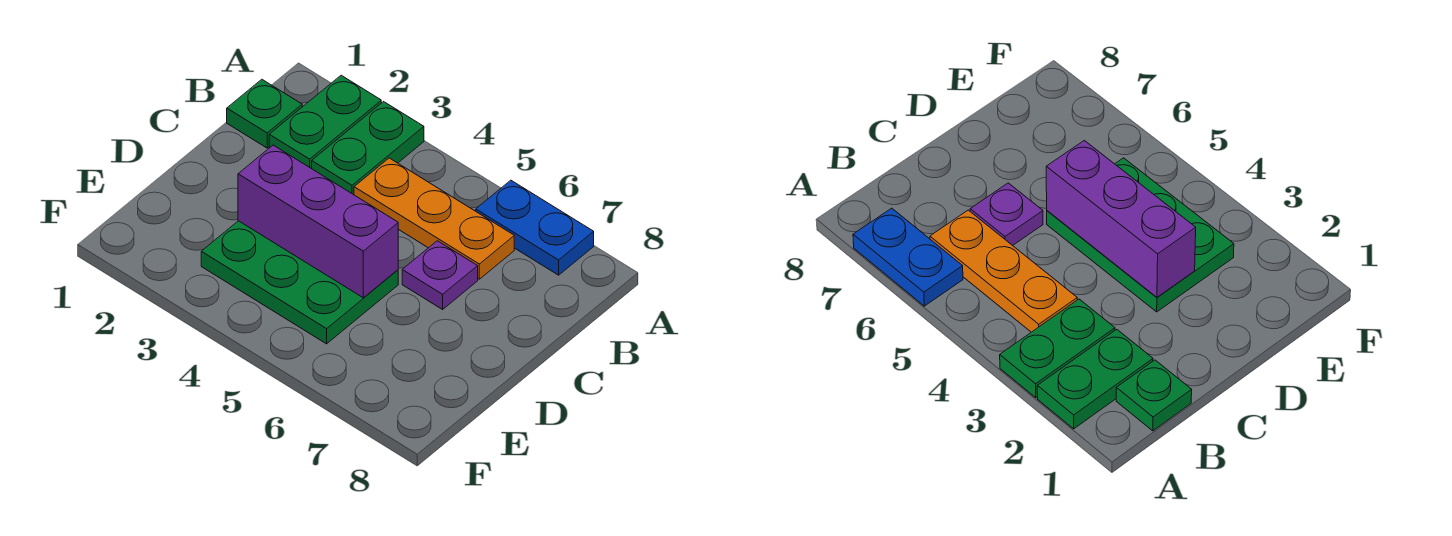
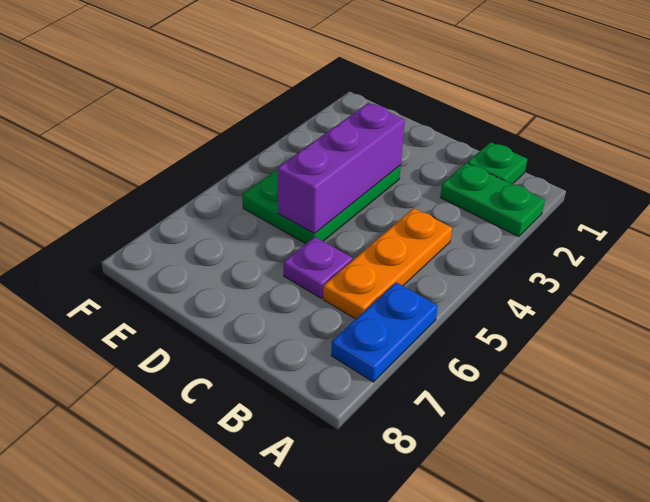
green plate A3:B3 level 1 -> none

